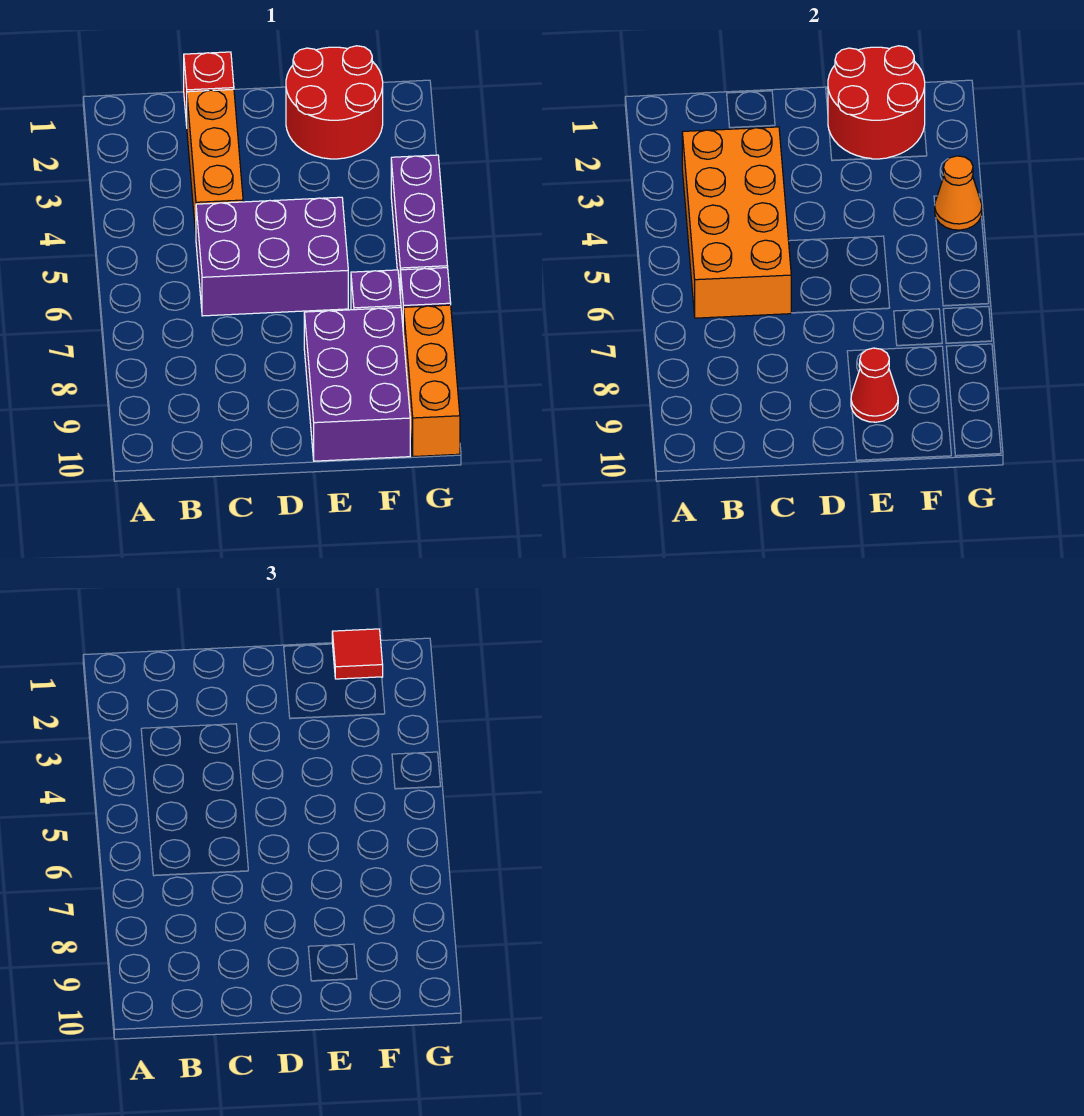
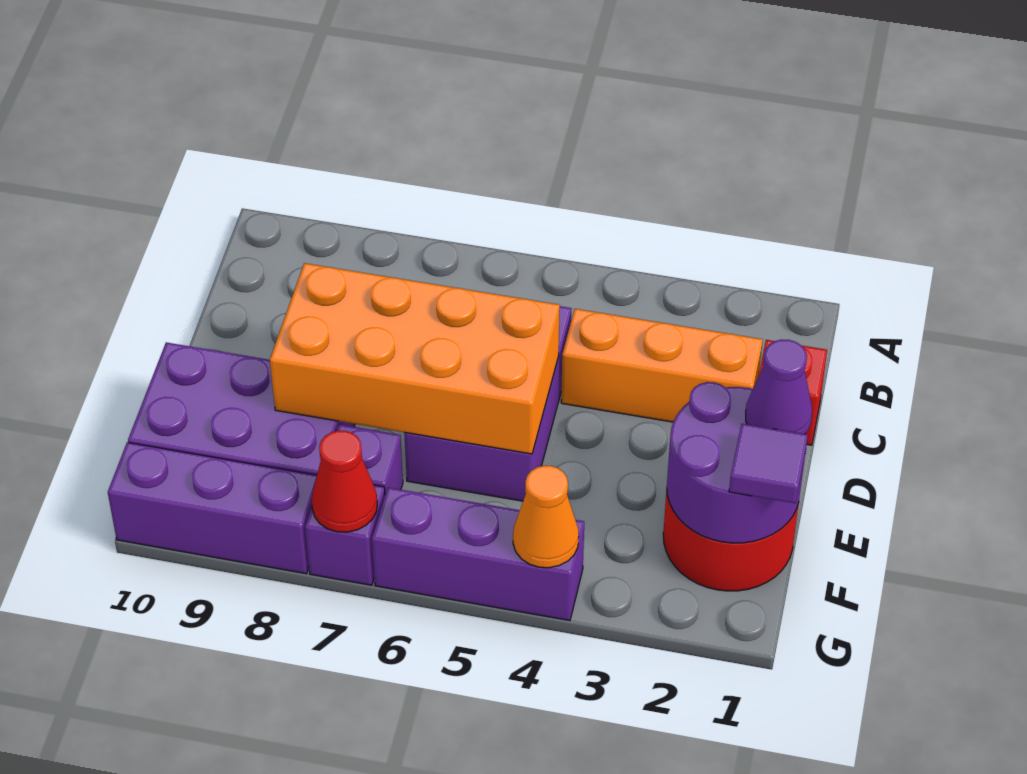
orange brick B3:C6 level 2 -> orange brick D5:E8 level 2
red round brick E1:F2 level 2 -> purple round brick E1:F2 level 2
none -> purple cone E1 level 3
red cone E9 level 2 -> red cone G7 level 2
red tile F1 level 3 -> purple tile F1 level 3
orange brick G8:G10 level 1 -> purple brick G8:G10 level 1

